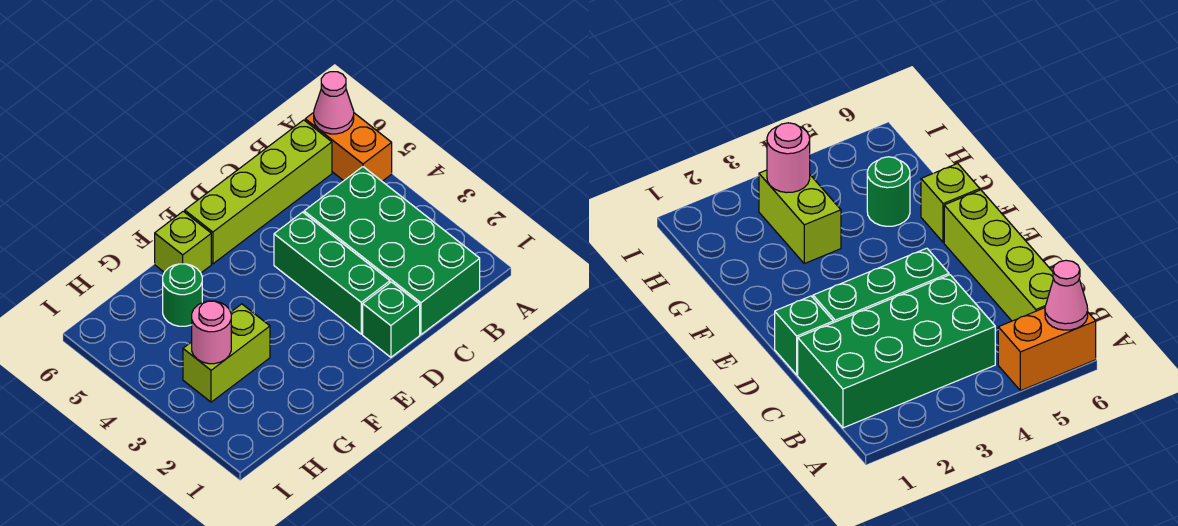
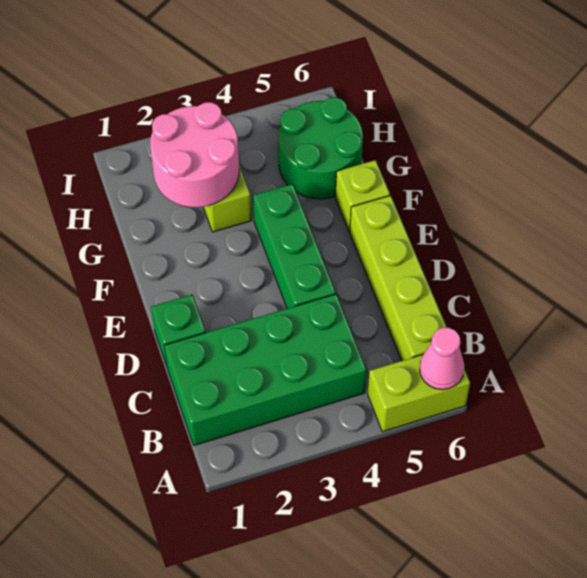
orange brick A5:A6 level 1 -> lime brick A5:A6 level 1
green brick D2:D4 level 1 -> green brick D4:F4 level 1
green round brick G5 level 1 -> green round brick G5:H6 level 1
pink round brick H3 level 2 -> pink round brick G2:H3 level 2

